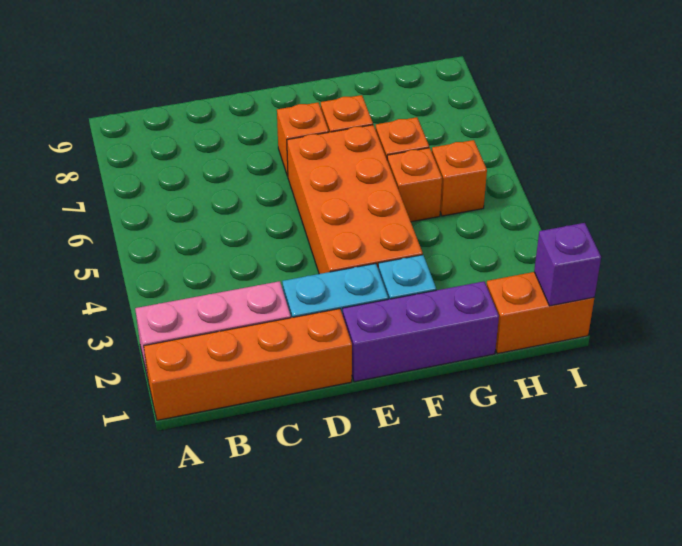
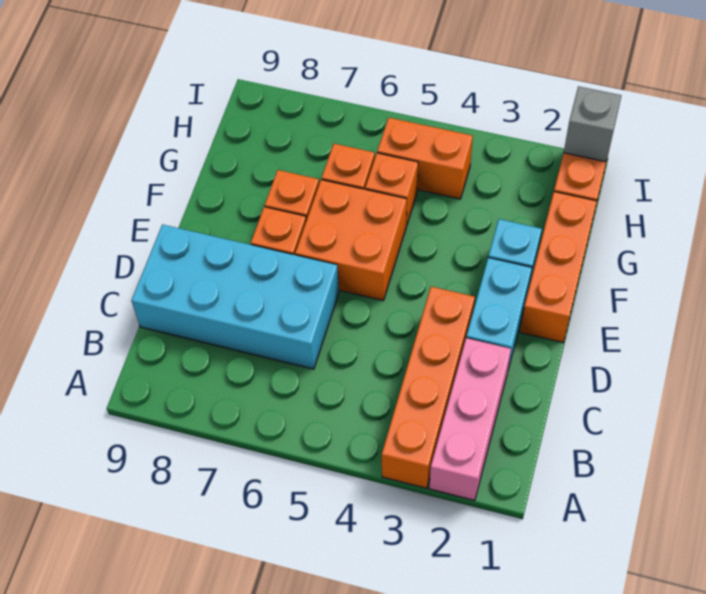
orange brick A1:D1 level 1 -> orange brick A3:D3 level 1
none -> cyan brick C6:D9 level 1
purple brick E1:G1 level 1 -> orange brick E1:G1 level 1
orange brick E3:F6 level 1 -> orange brick E5:F6 level 1
orange brick H5 level 1 -> orange brick H4:H5 level 1
purple brick I1 level 2 -> grey brick I1 level 2

